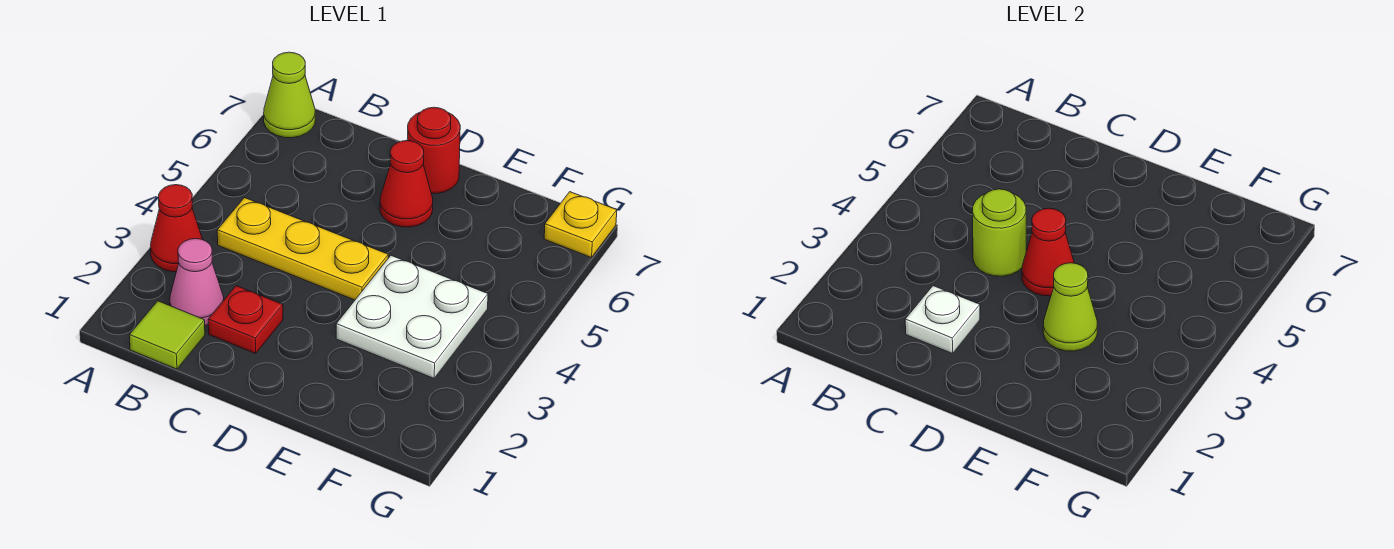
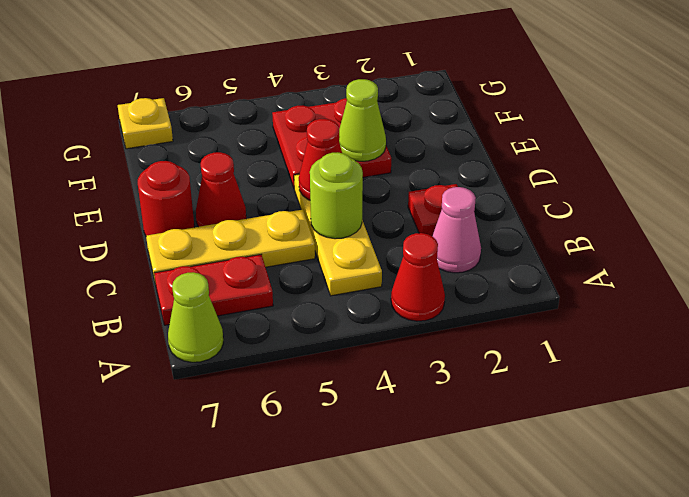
lime tile B1 level 1 -> none
none -> red plate B6:B7 level 1
white plate C2 level 2 -> none
none -> yellow plate C5:C7 level 1
white plate E3:F4 level 1 -> red plate E3:F4 level 1

